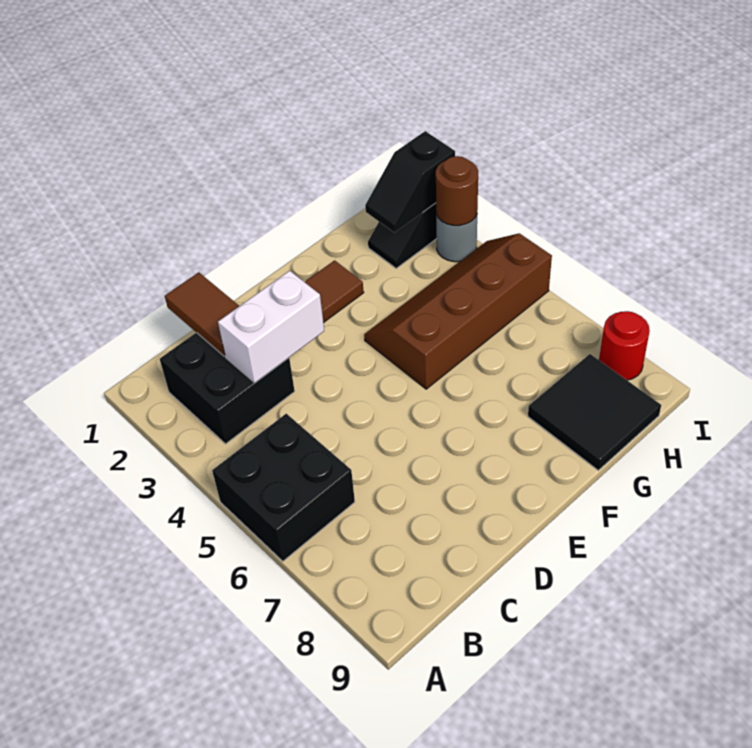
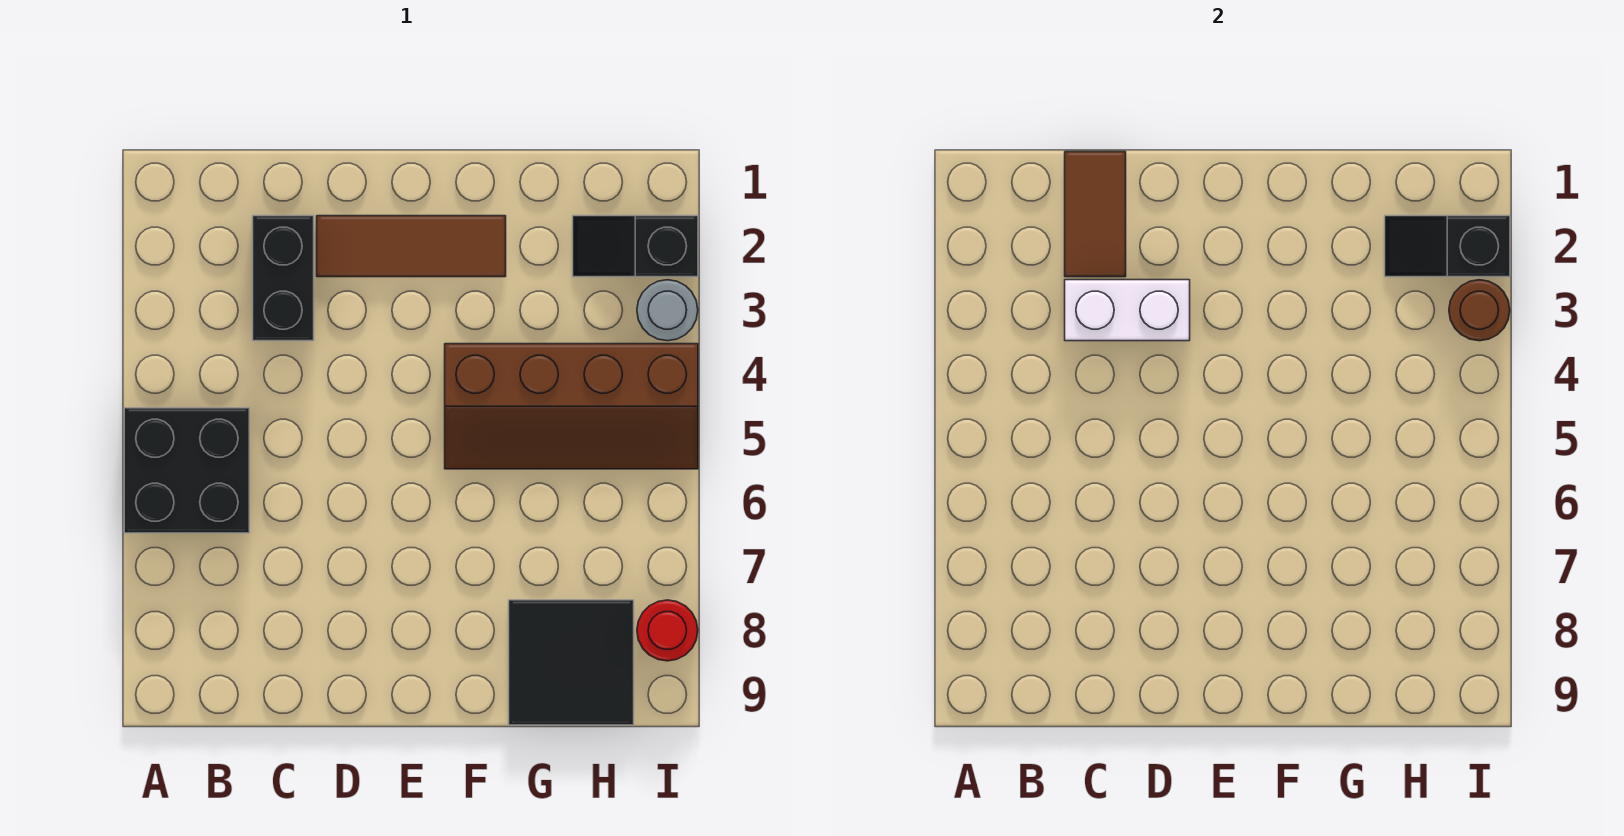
black brick B2:C3 level 1 -> black brick C2:C3 level 1
brown slope F4:I5 level 1 top 5 -> brown slope F4:I5 level 1 top 4

